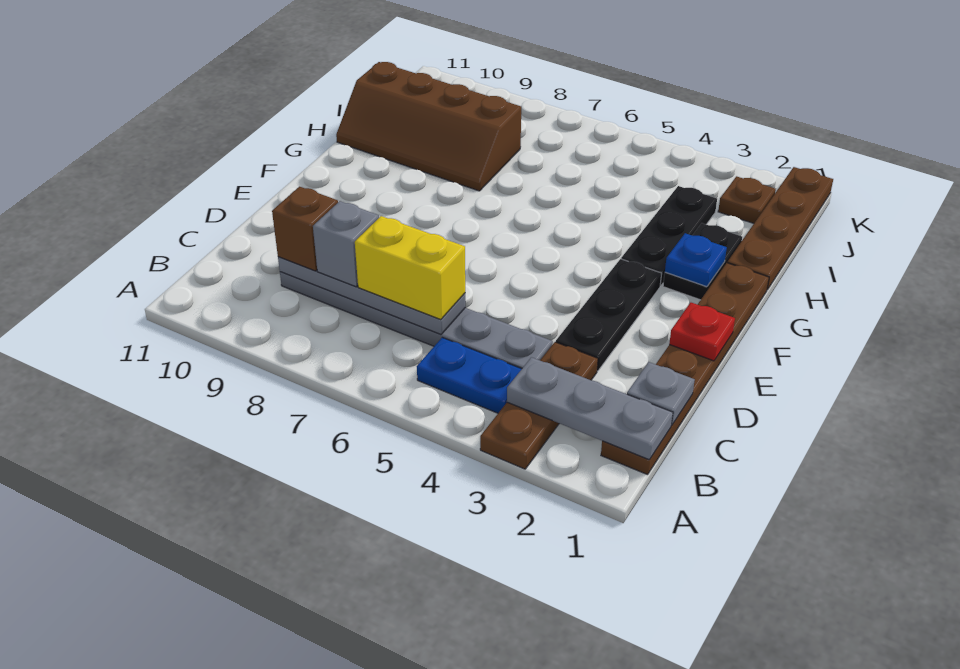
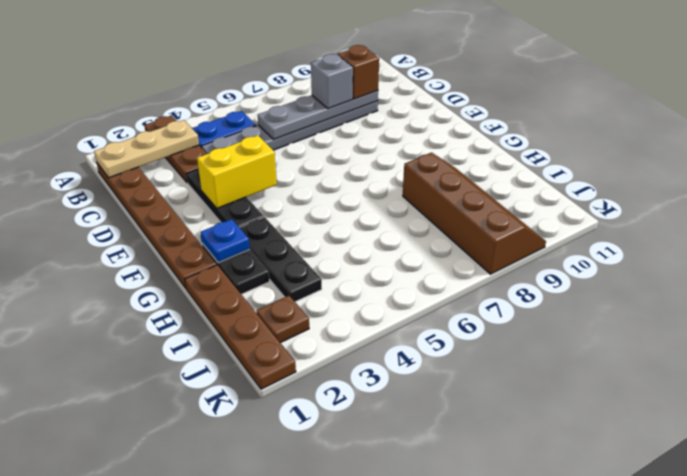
grey plate B1:B3 level 2 -> tan plate B1:B3 level 2
grey plate C1 level 2 -> none
yellow brick C6:C7 level 3 -> yellow brick E3:E4 level 2
red plate E1 level 2 -> none
brown slope H8:I11 level 1 top I -> brown slope H8:K9 level 1 top 8

